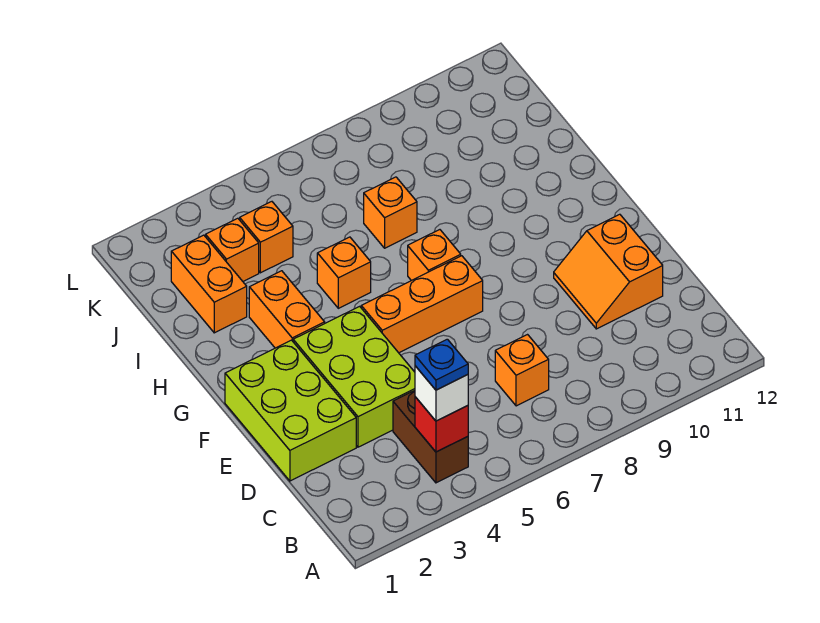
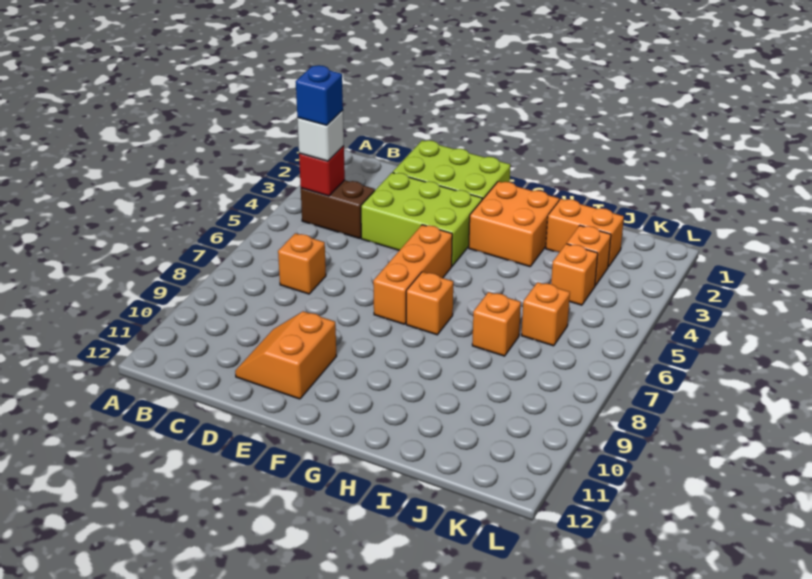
blue plate B4 level 4 -> blue brick B4 level 4
orange slope D10:E11 level 1 top 11 -> orange slope D10:E11 level 1 top E
orange brick G3:H3 level 1 -> orange brick G2:H3 level 1
orange brick H5 level 1 -> orange brick J6 level 1

